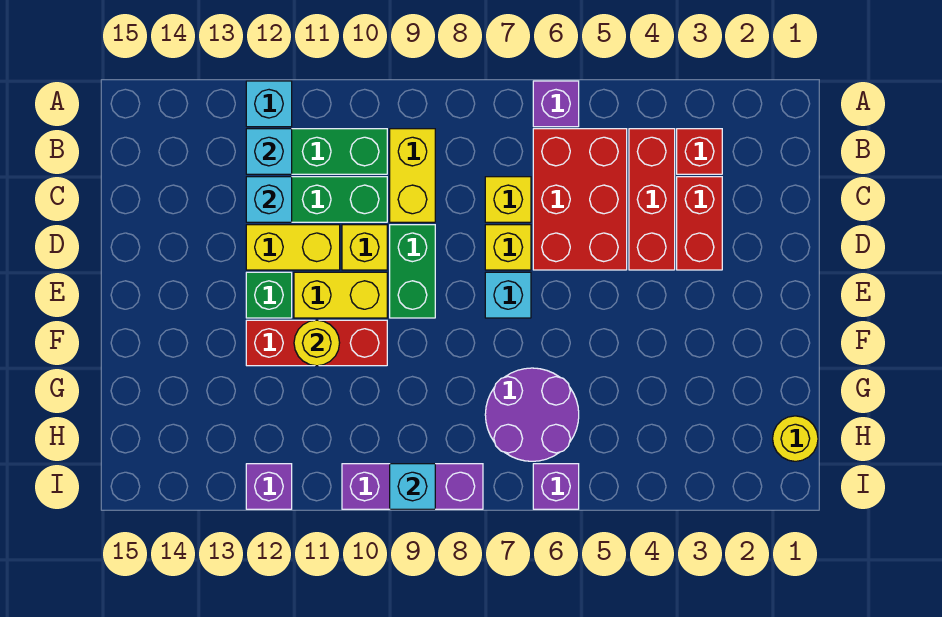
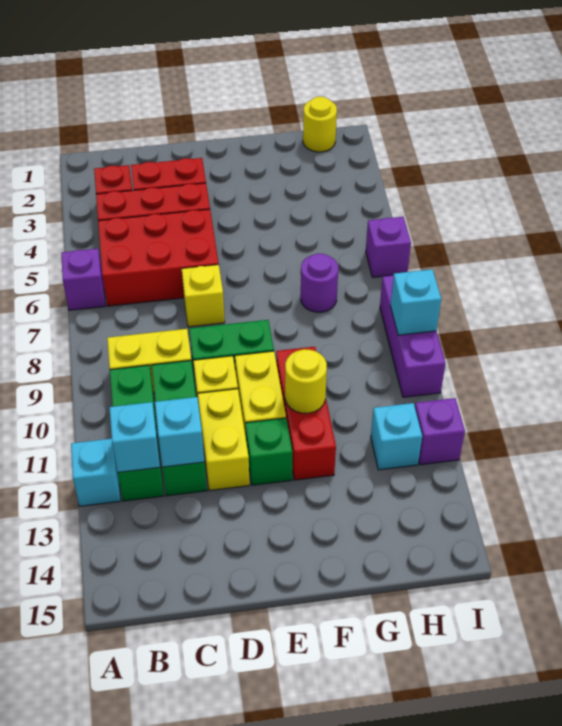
yellow brick C7 level 1 -> none
cyan brick E7 level 1 -> cyan brick H12 level 1
purple round brick G6:H7 level 1 -> purple round brick G7 level 1

